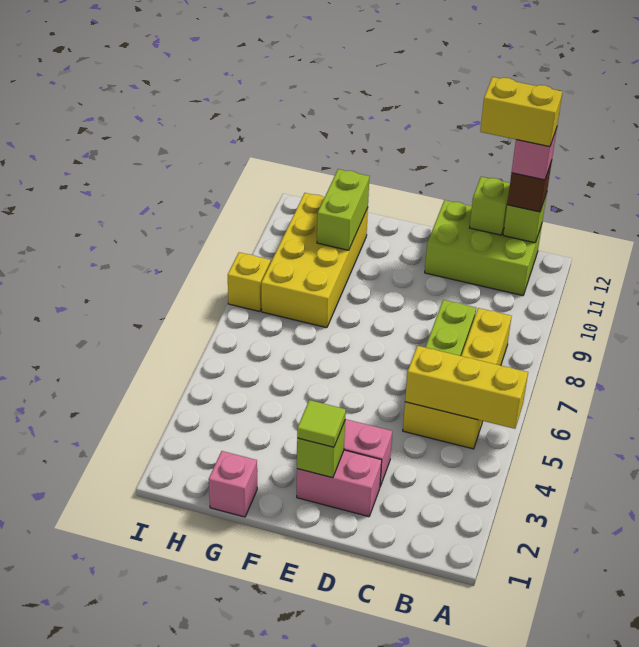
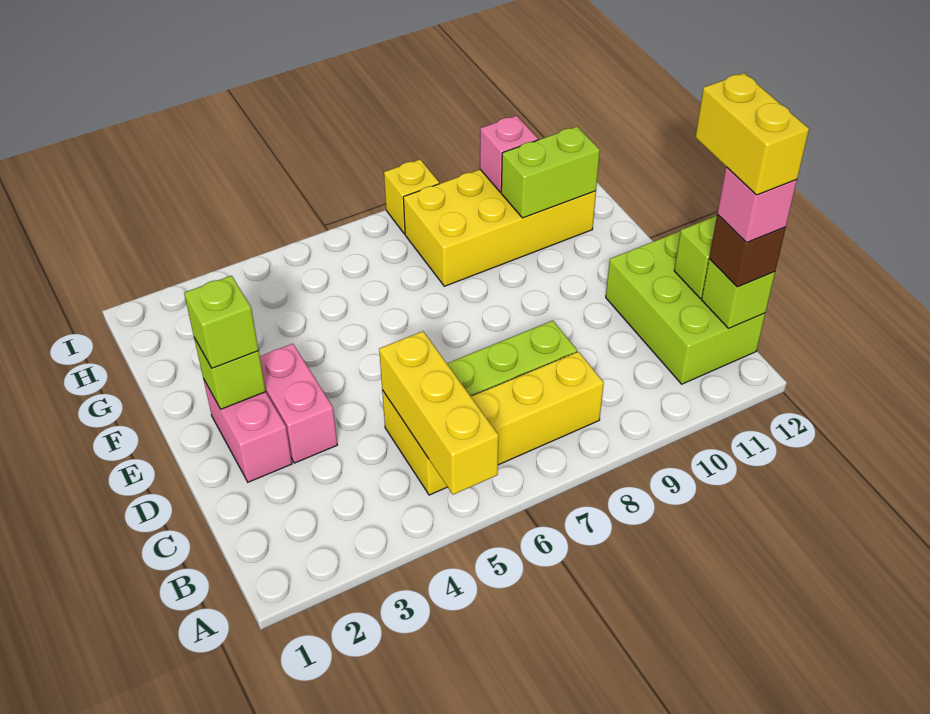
lime tile E2 level 3 -> lime brick E2 level 3
pink brick G1 level 1 -> pink brick H10 level 2

